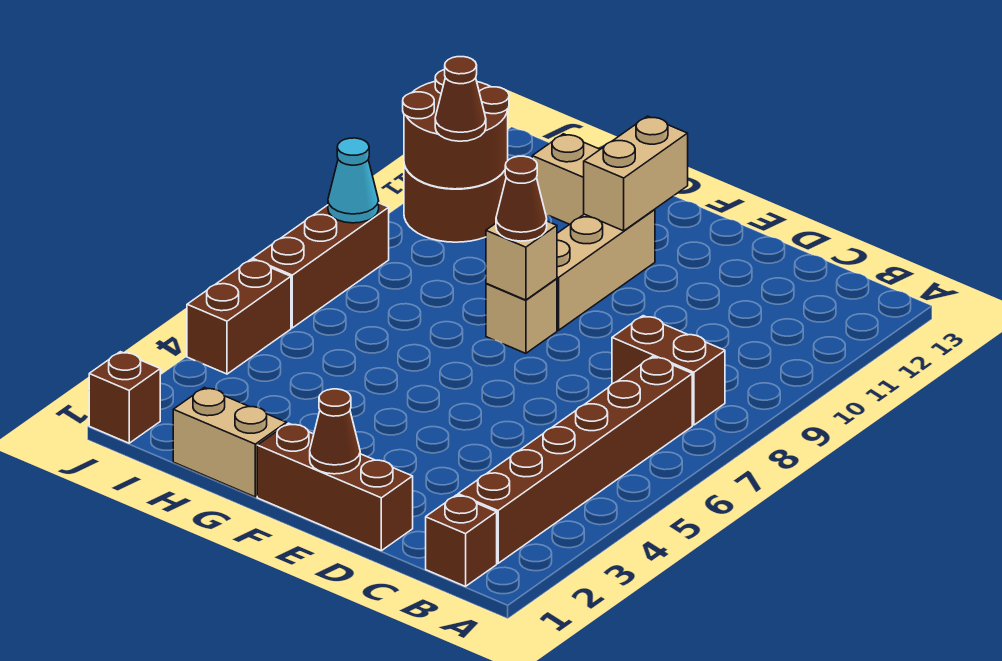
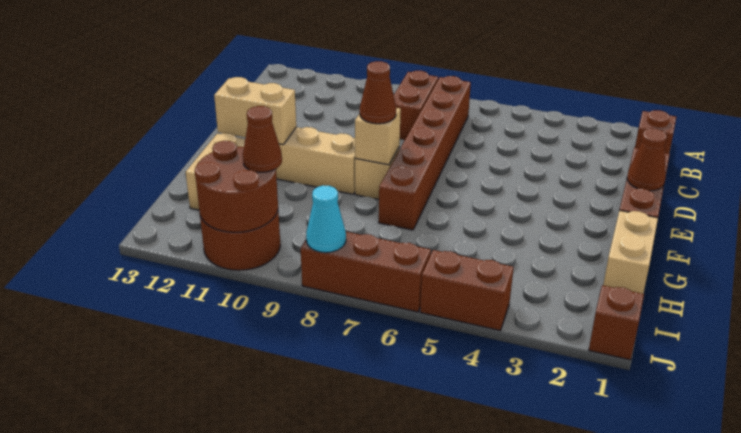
brown brick B2:B7 level 1 -> brown brick B7:G7 level 1

